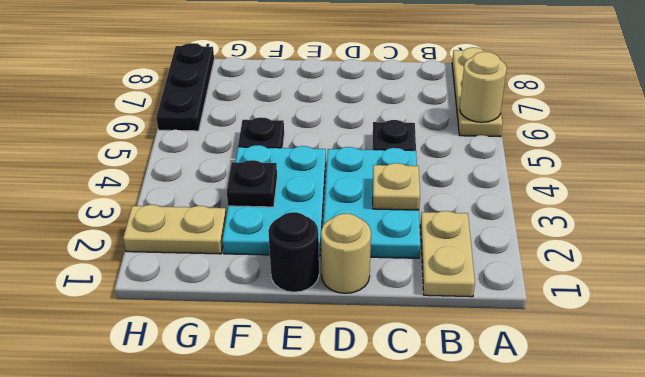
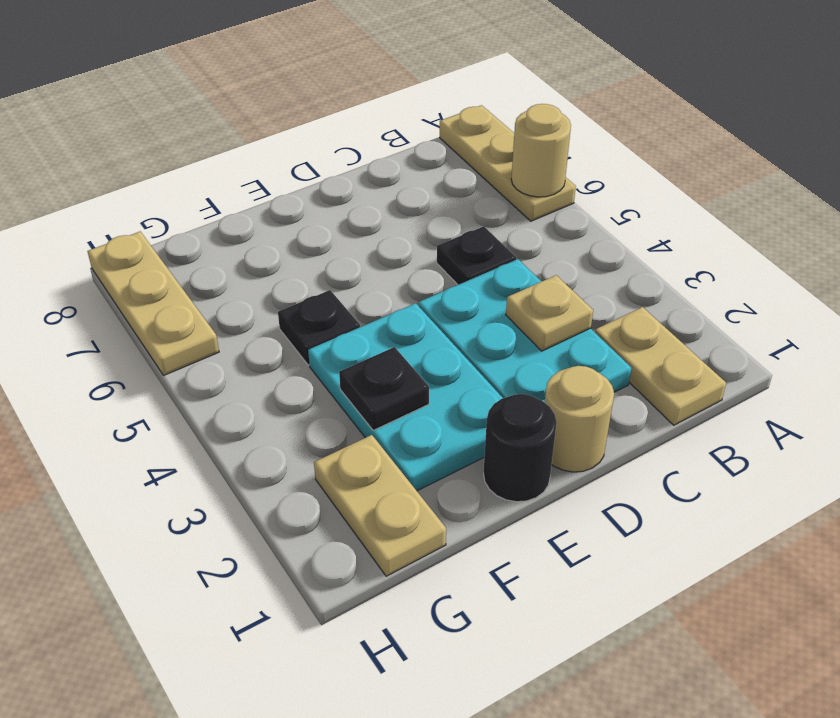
tan plate G2:H2 level 1 -> tan plate G1:G2 level 1
black plate H6:H8 level 1 -> tan plate H6:H8 level 1

